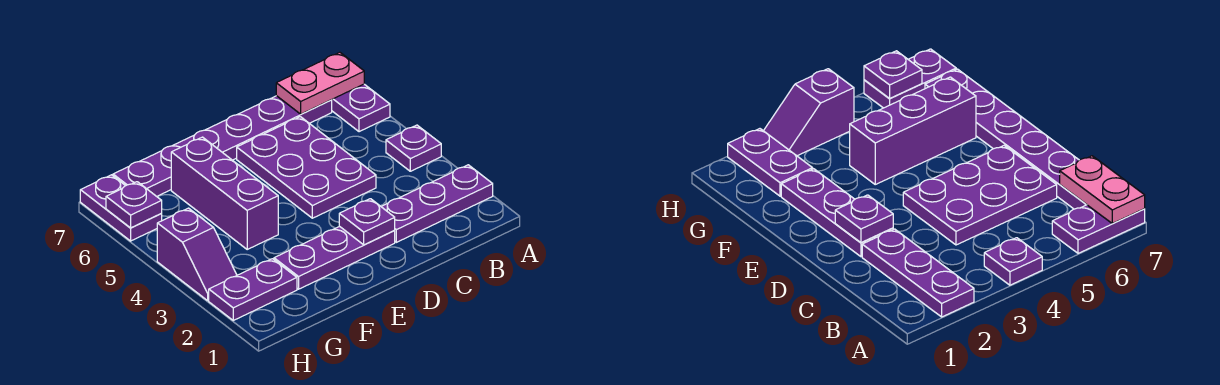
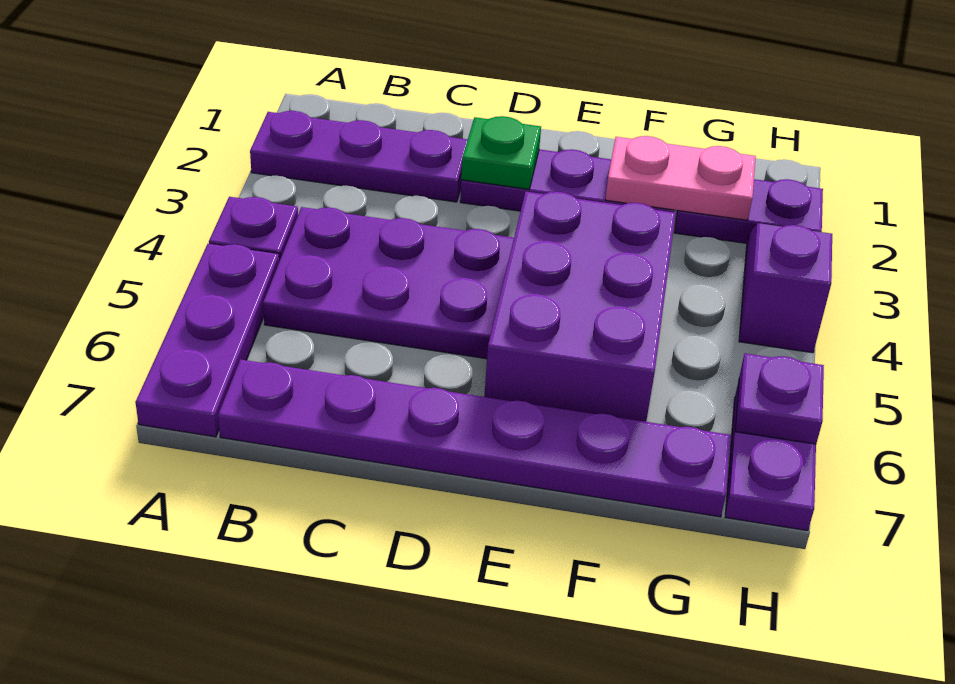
purple plate A6:A7 level 1 -> purple plate A5:A7 level 1
pink plate A7:B7 level 2 -> pink plate F2:G2 level 2
purple plate C4:D6 level 1 -> purple plate B4:D5 level 1
purple plate D2 level 2 -> green plate D2 level 2
purple brick F4:F6 level 1 -> purple brick E4:F6 level 1

